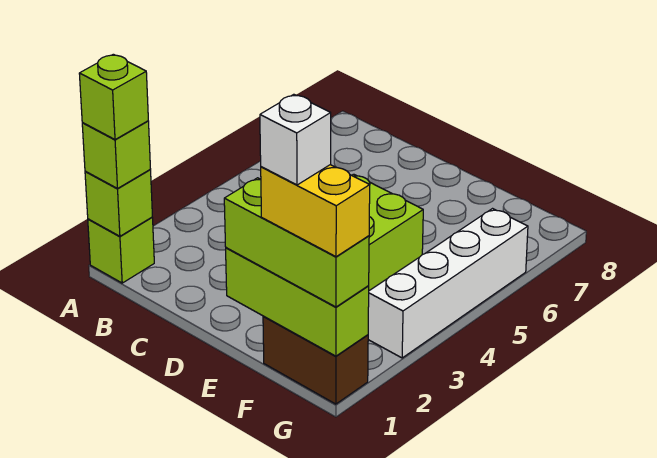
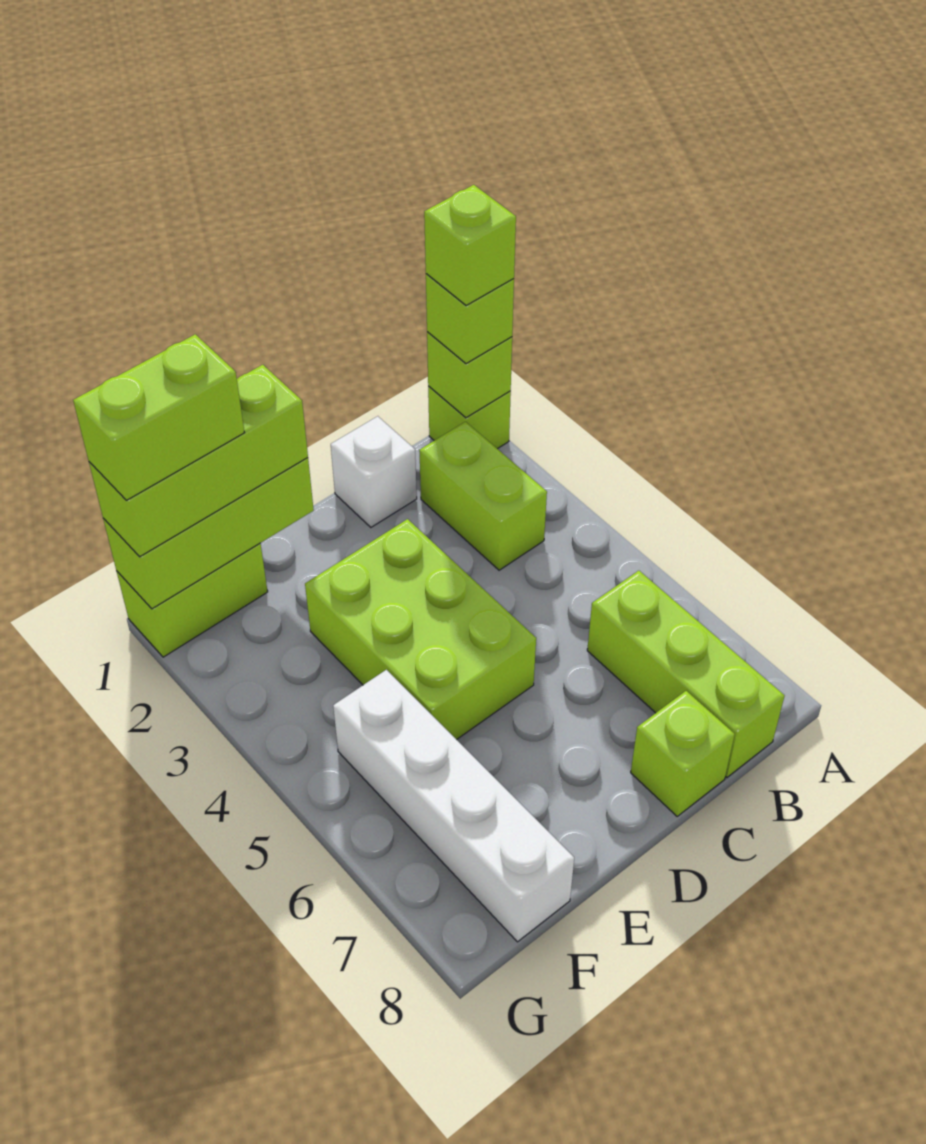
none -> lime brick B2:B3 level 1
none -> lime brick B6:B8 level 1
none -> lime brick C8 level 1
brown brick F1:G1 level 1 -> lime brick F1:G1 level 1
yellow brick F1:G1 level 4 -> lime brick F1:G1 level 4
white brick F1 level 5 -> white brick C1 level 1
white brick G3:G6 level 1 -> white brick F5:F8 level 1

